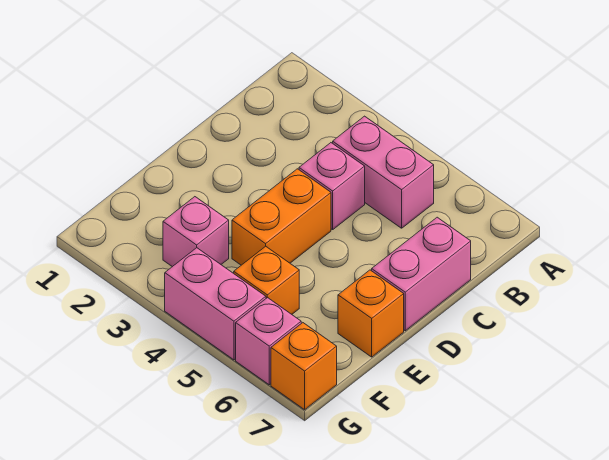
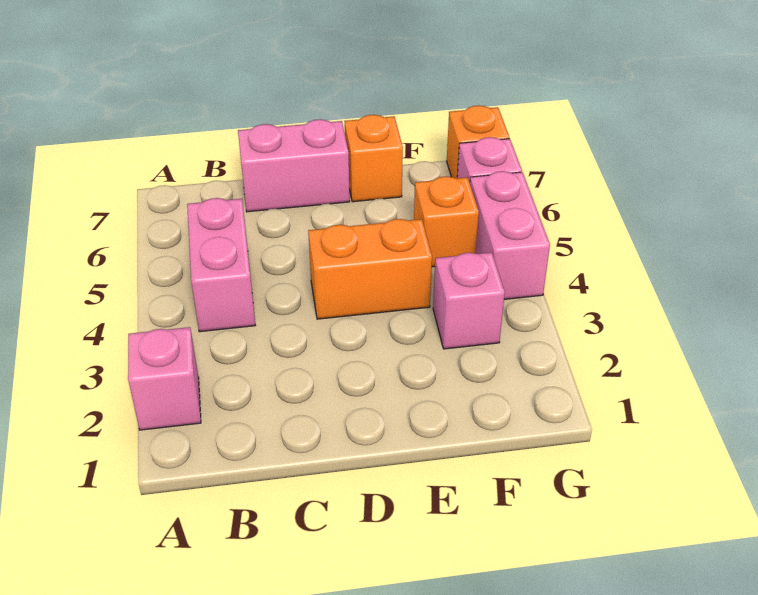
pink brick C4 level 1 -> pink brick A2 level 1

